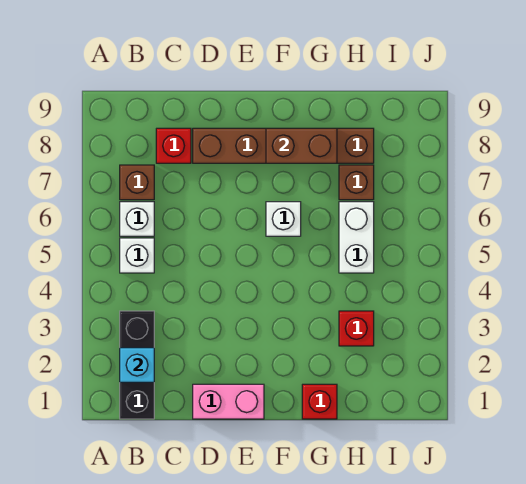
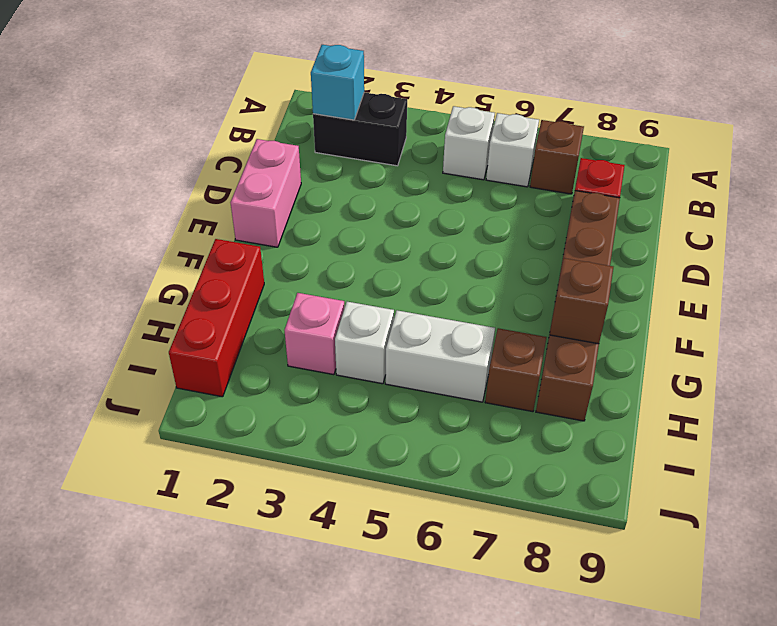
black brick B1:B3 level 1 -> black brick B2:B3 level 1
white brick F6 level 1 -> white brick H4 level 1
brown brick F8:G8 level 2 -> brown brick G8 level 2
red brick G1 level 1 -> red brick G1:I1 level 1
red brick H3 level 1 -> pink brick H3 level 1

